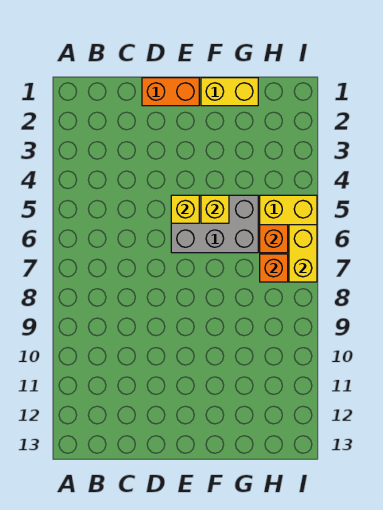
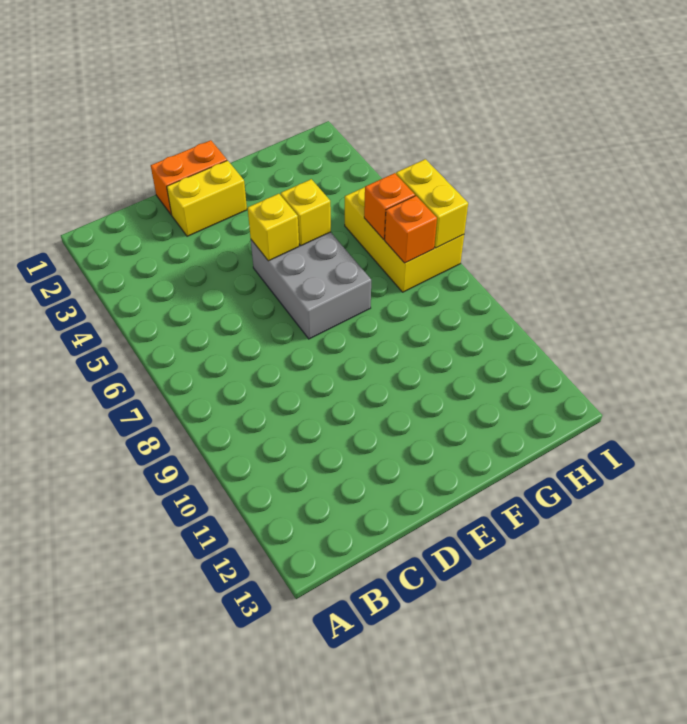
grey brick E5:G6 level 1 -> grey brick E5:F7 level 1
yellow brick F1:G1 level 1 -> yellow brick D2:E2 level 1

